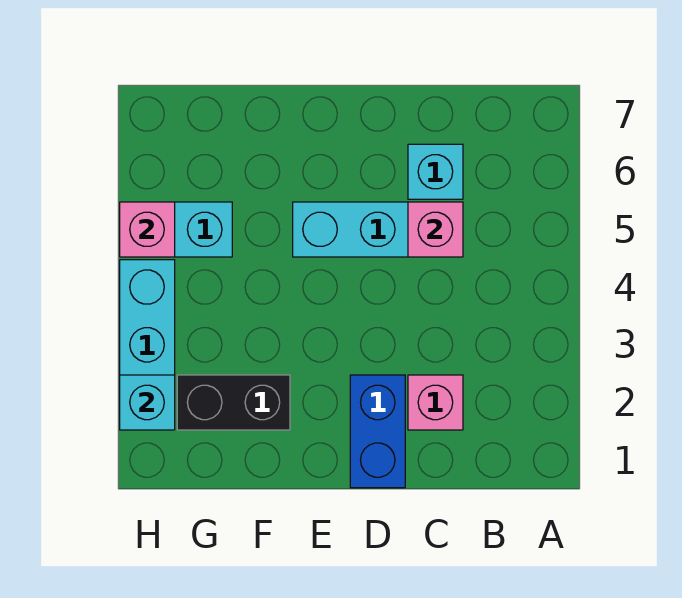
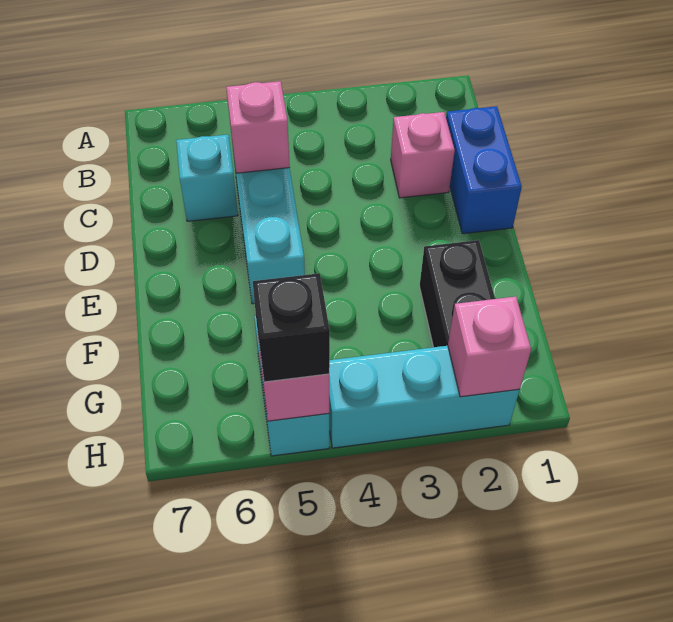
blue brick D1:D2 level 1 -> blue brick C1:D1 level 1
cyan brick H2 level 2 -> pink brick H2 level 2
none -> black brick H5 level 3

